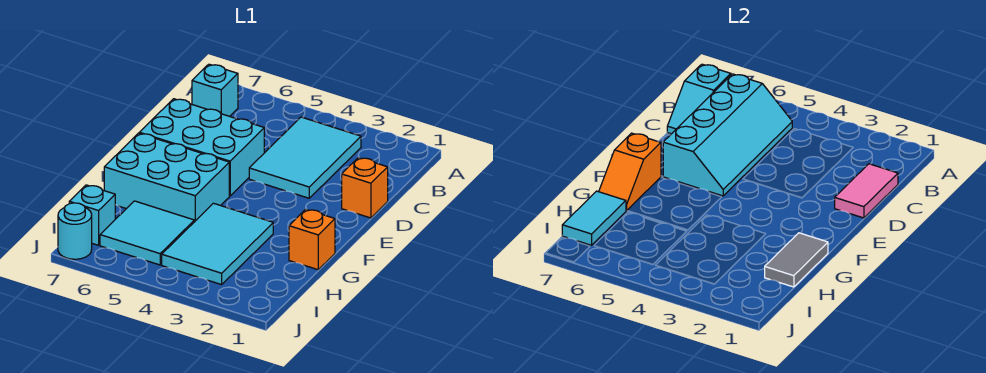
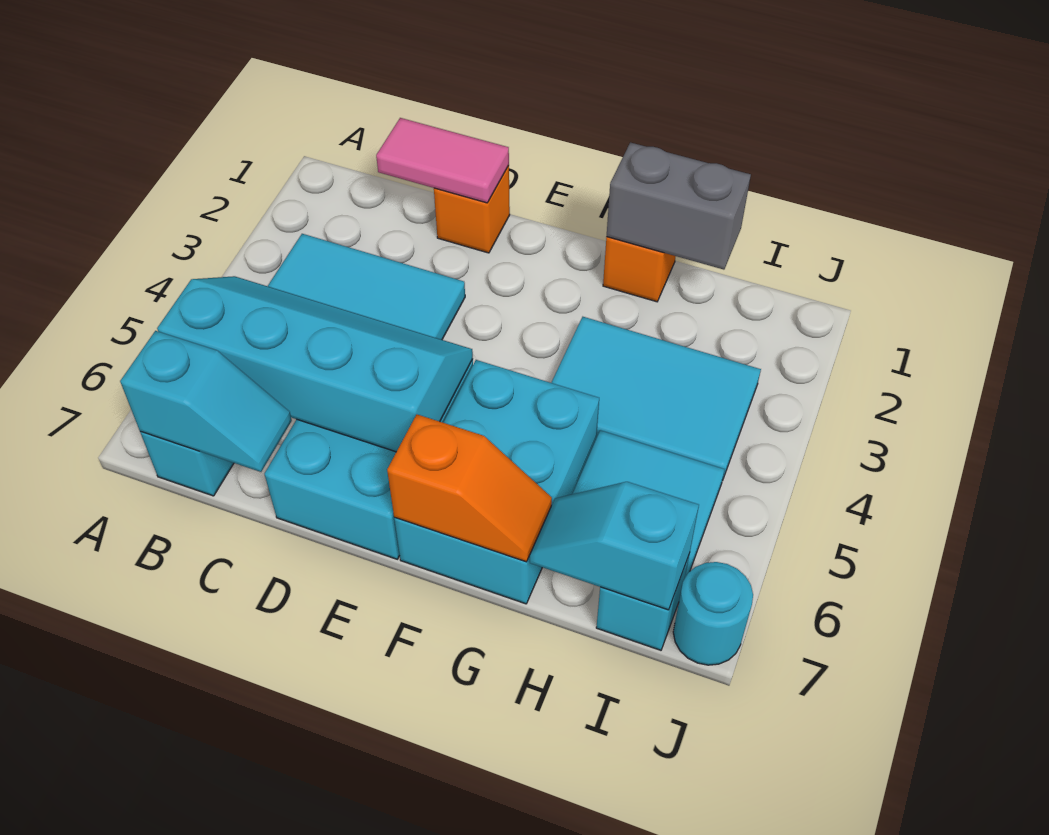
grey tile G1:H1 level 2 -> grey brick G1:H1 level 2
cyan tile H7:I7 level 2 -> cyan slope H7:I7 level 2 top I

